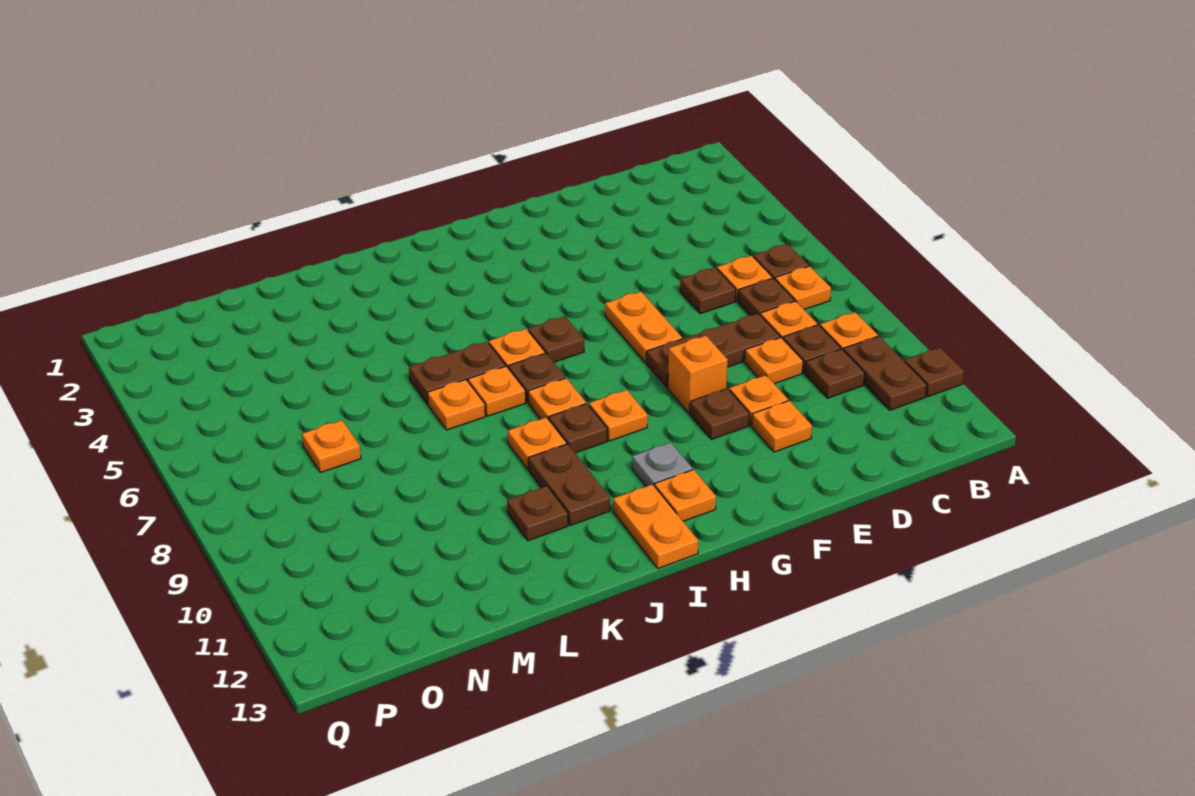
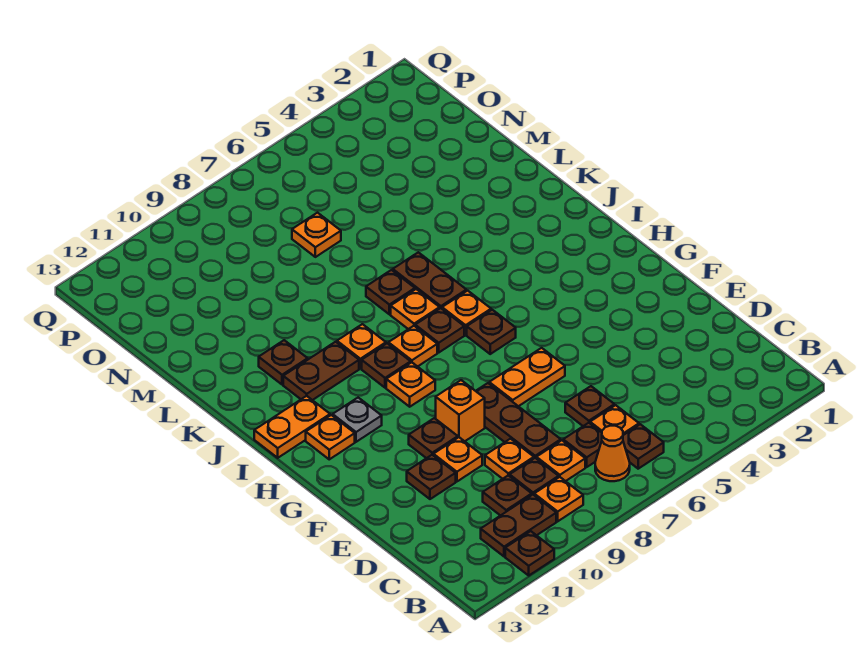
orange plate B7 level 1 -> orange cone B7 level 1
orange plate E11 level 1 -> brown plate E11 level 1
orange plate K7 level 1 -> brown plate K7 level 1

